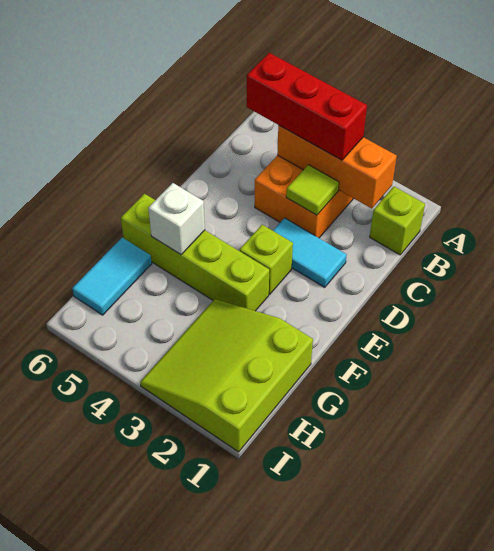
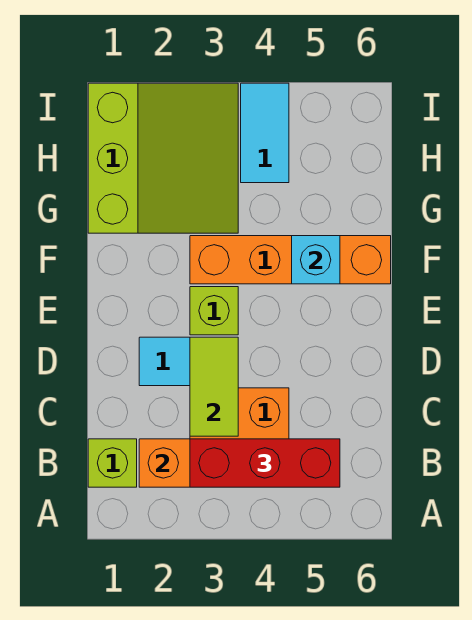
lime tile C3 level 2 -> lime tile C3:D3 level 2
lime brick F3:F6 level 1 -> orange brick F3:F6 level 1
white brick F5 level 2 -> cyan brick F5 level 2
cyan tile G6:H6 level 1 -> cyan tile H4:I4 level 1

